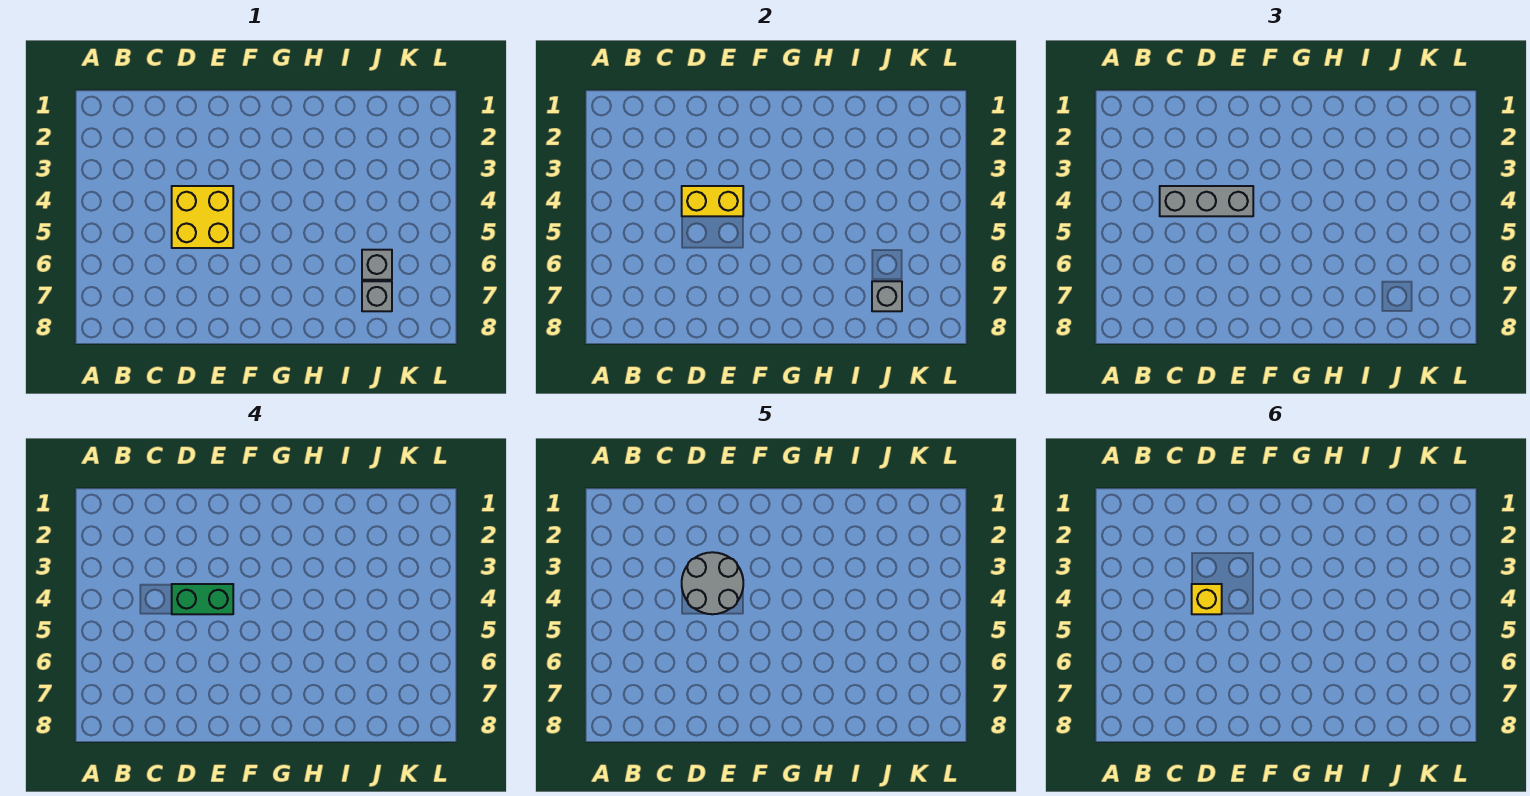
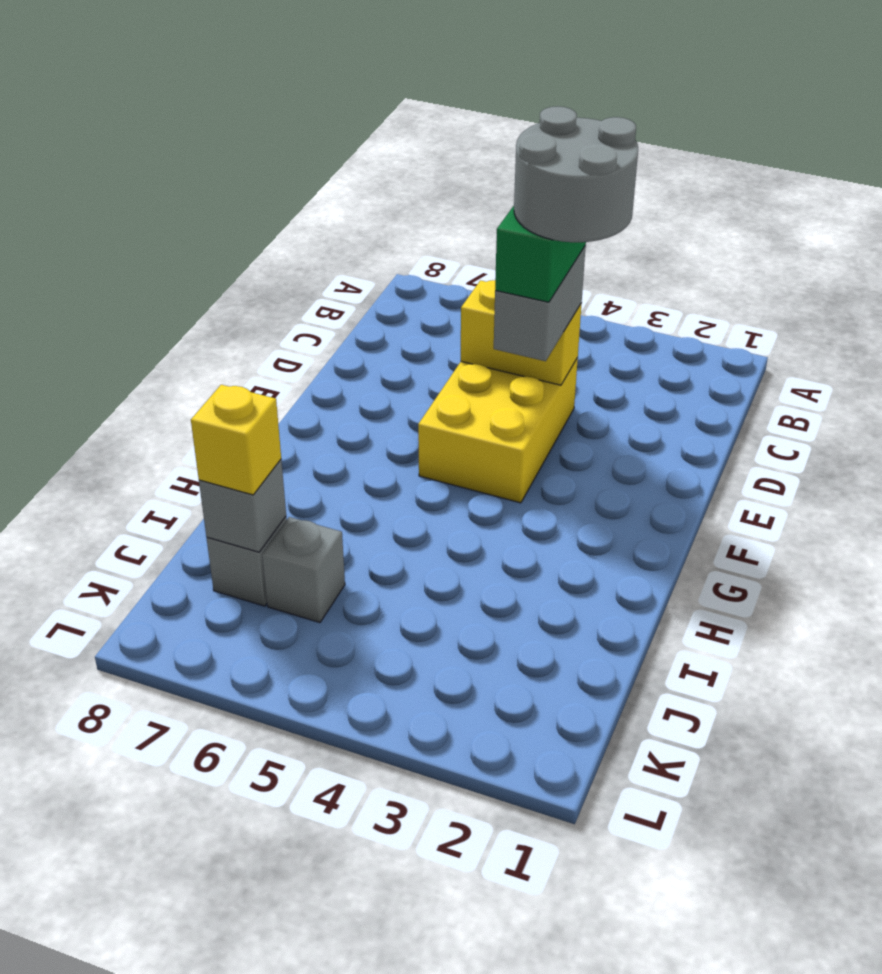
grey brick C4:E4 level 3 -> grey brick D4:E4 level 3
yellow brick D4:E5 level 1 -> yellow brick D4:F5 level 1
yellow brick D4:E4 level 2 -> yellow brick D4:D5 level 2
yellow brick D4 level 6 -> yellow brick J7 level 3

